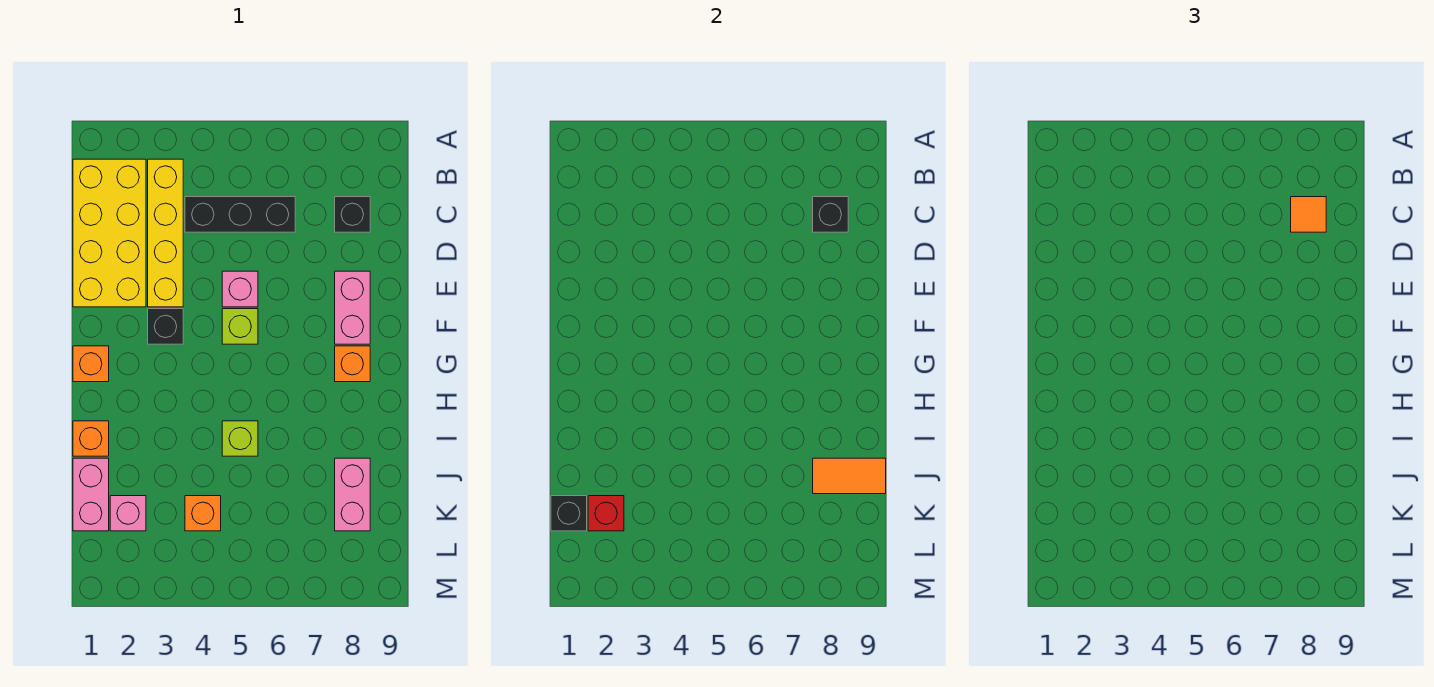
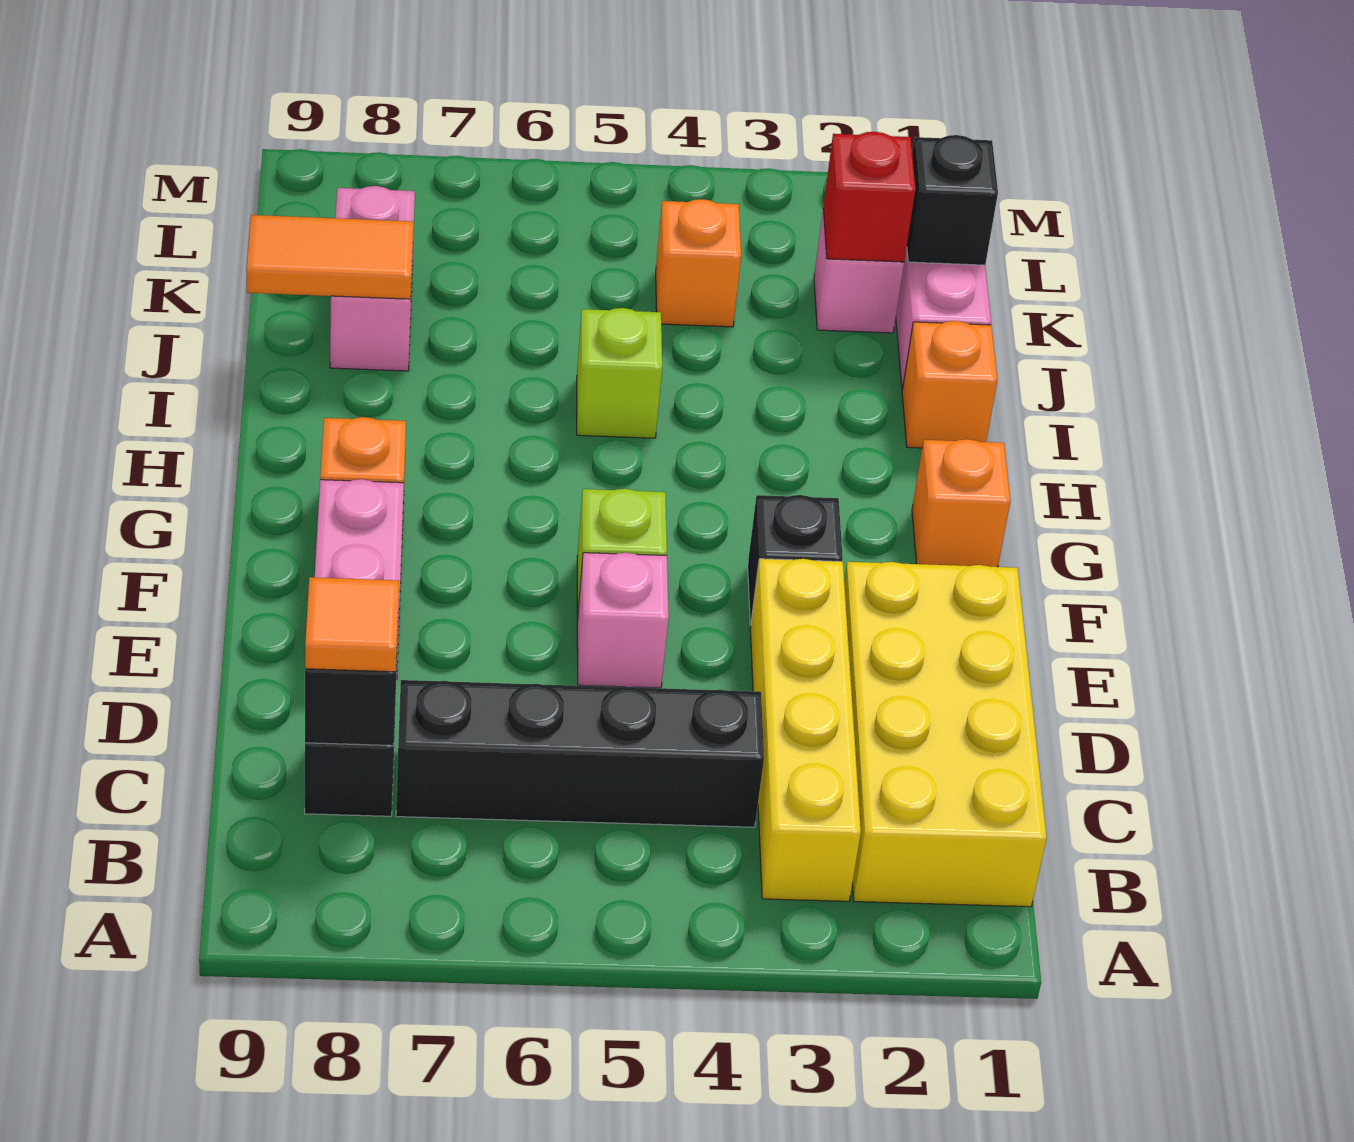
black brick C4:C6 level 1 -> black brick C4:C7 level 1

